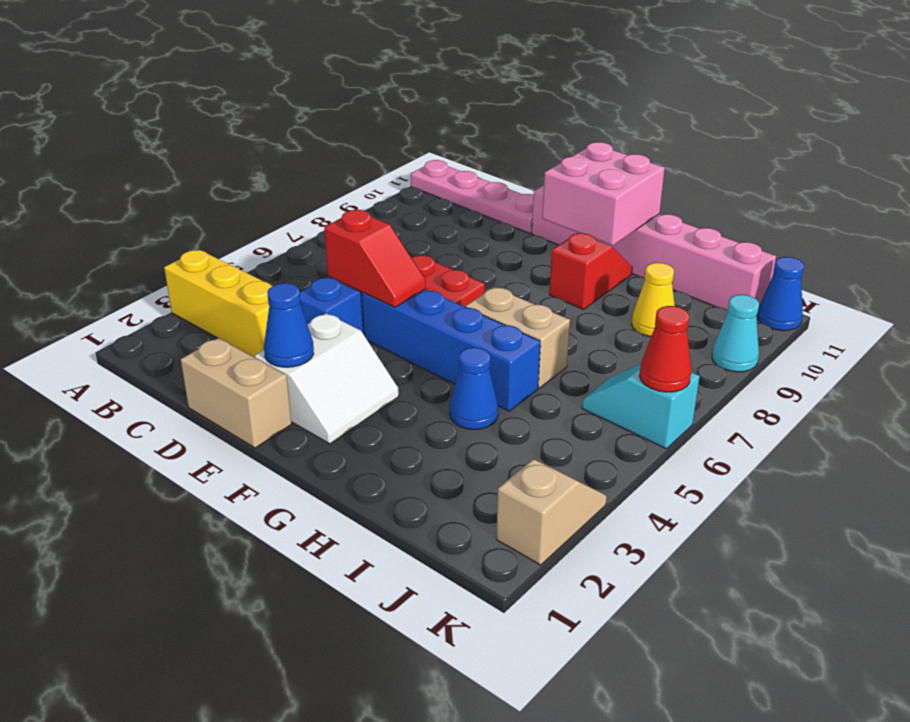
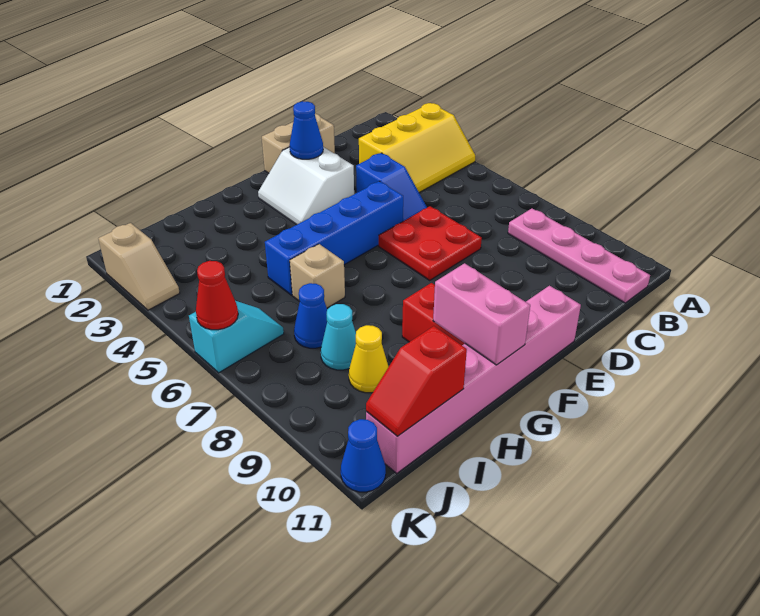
pink plate A11:D11 level 1 -> pink plate B8:B11 level 1
red slope D5:E5 level 2 top D -> red slope I11:J11 level 2 top I
pink brick F10:G11 level 2 -> pink brick G10:G11 level 2
tan brick G6:H6 level 1 -> tan brick H6 level 1
blue cone H4 level 1 -> blue cone I7 level 1
cyan cone K9 level 1 -> cyan cone I8 level 1

